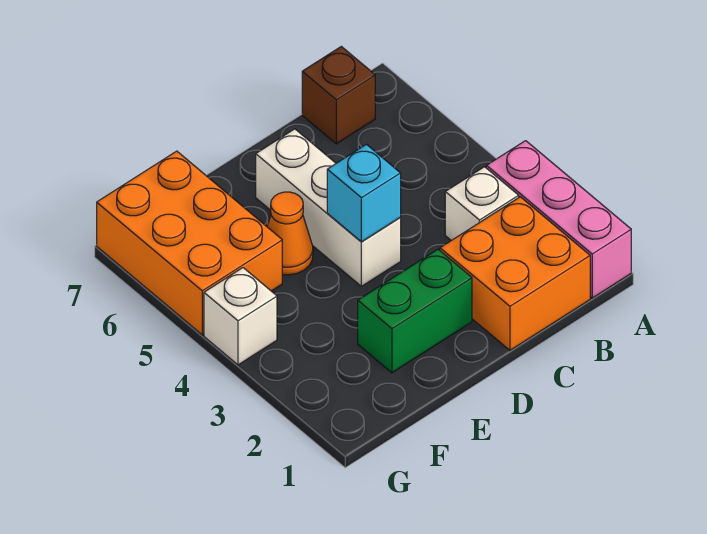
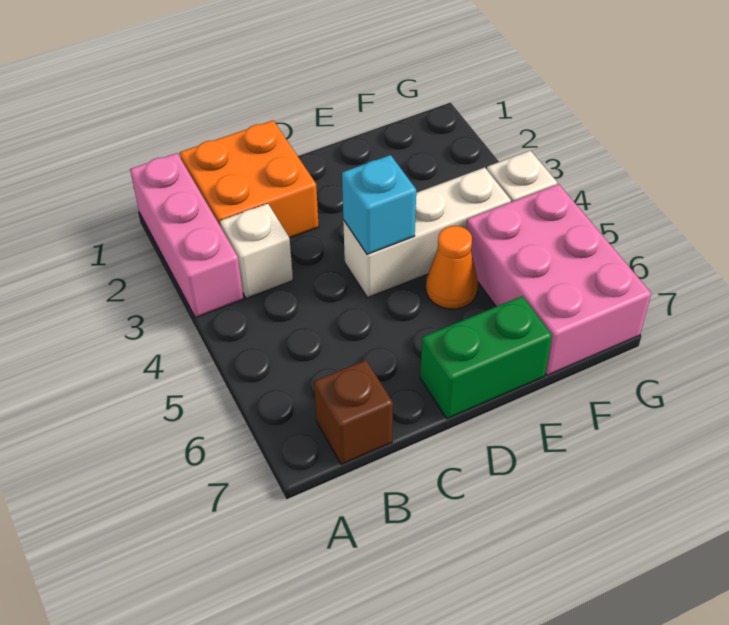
green brick D2:E2 level 1 -> green brick D7:E7 level 1
white brick D4:D6 level 1 -> white brick D4:F4 level 1
orange brick F5:G7 level 1 -> pink brick F5:G7 level 1

